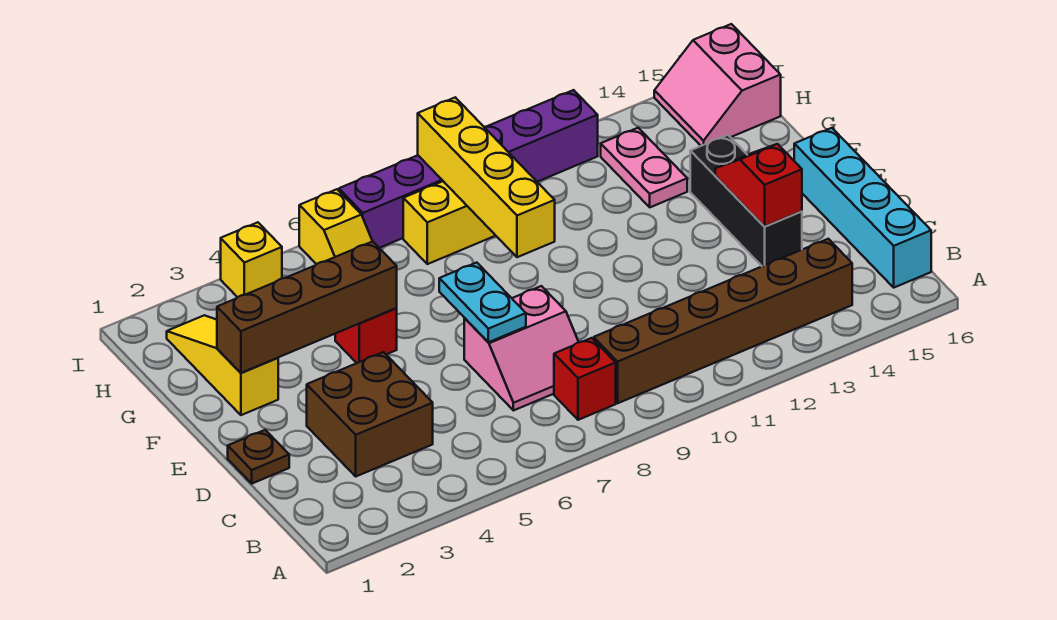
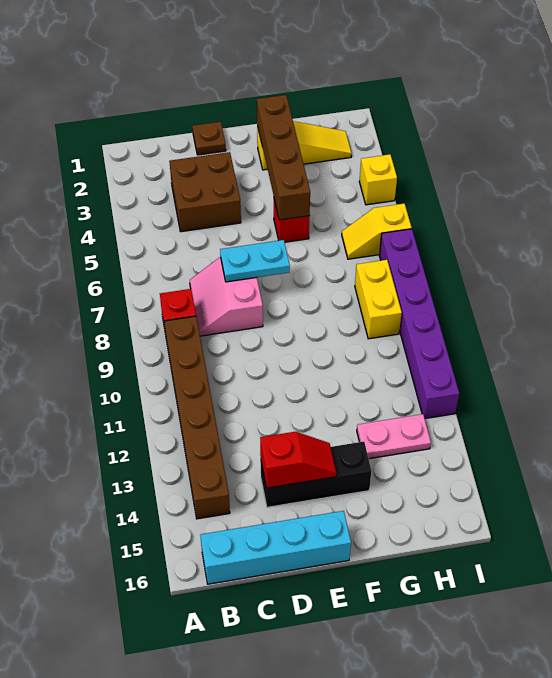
yellow brick F9:I9 level 2 -> none
pink slope H15:I16 level 1 top 16 -> none

